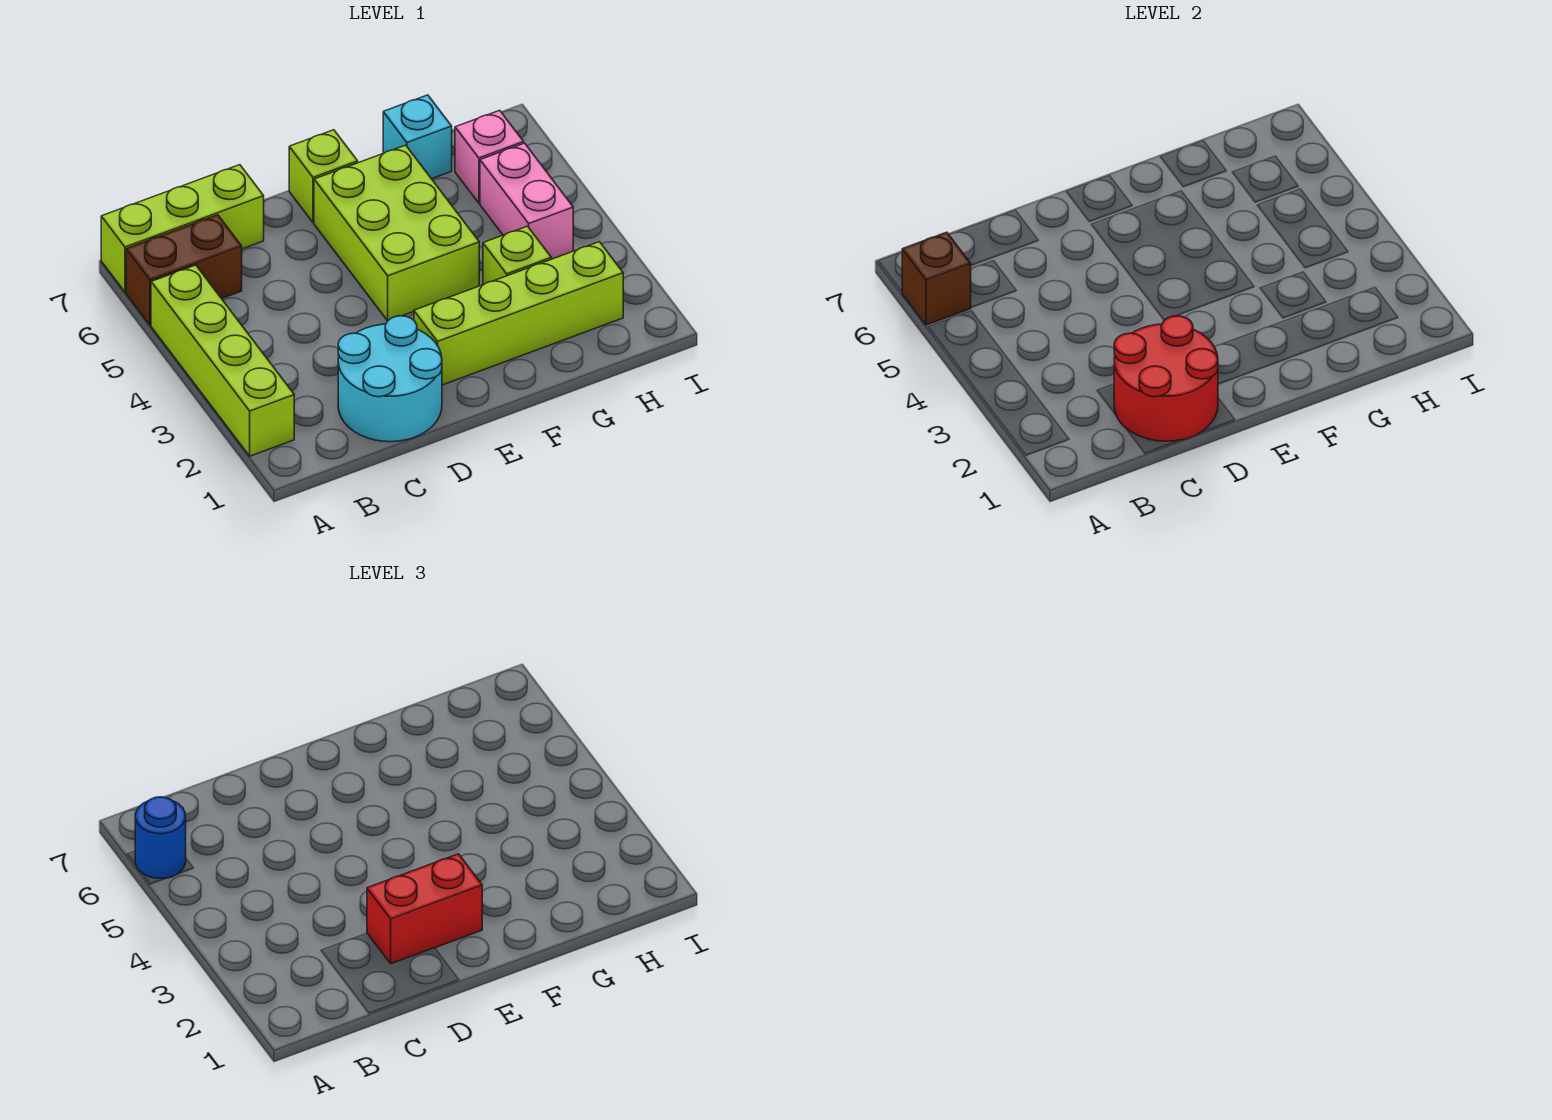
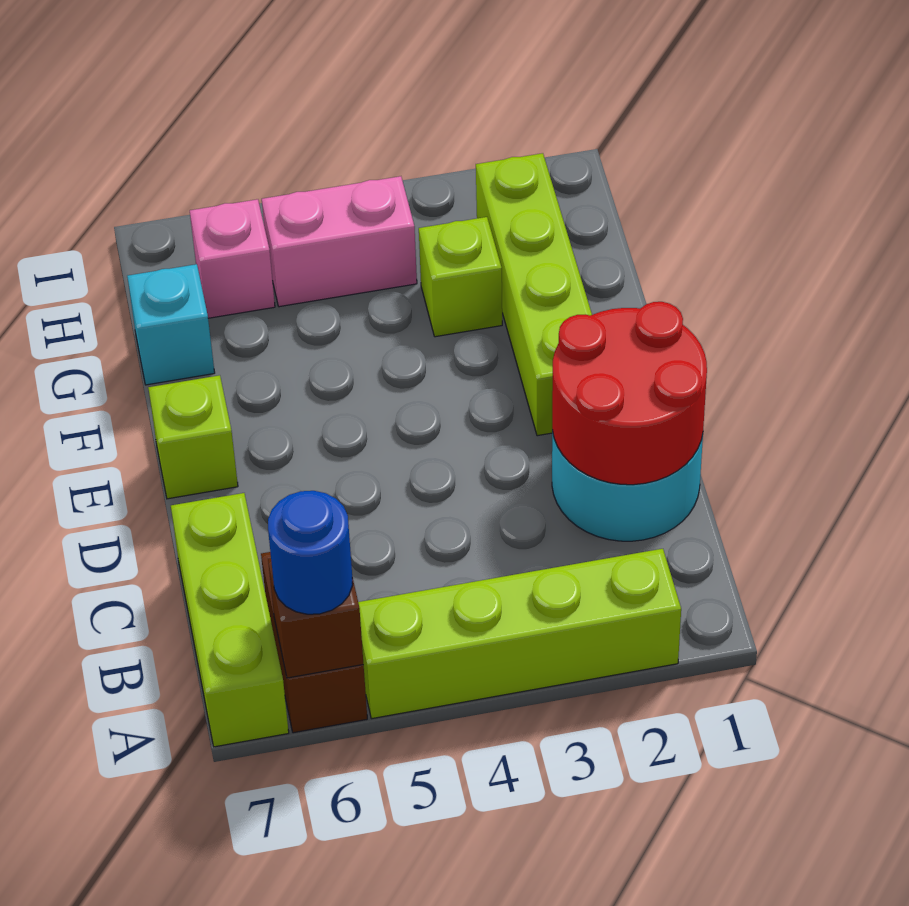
red brick D2:E2 level 3 -> none
lime brick E4:F6 level 1 -> none

